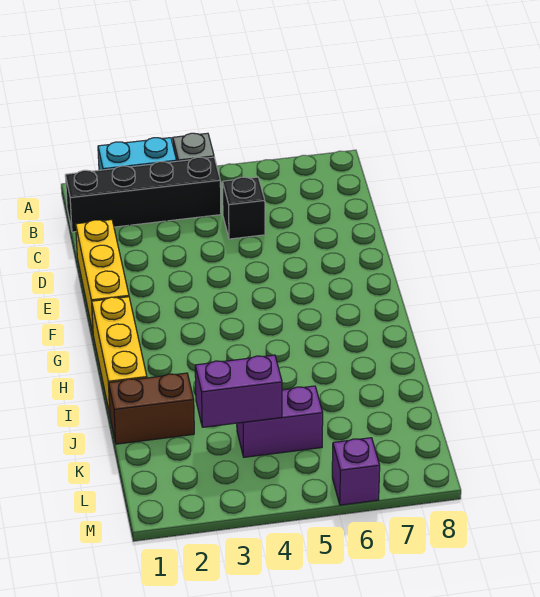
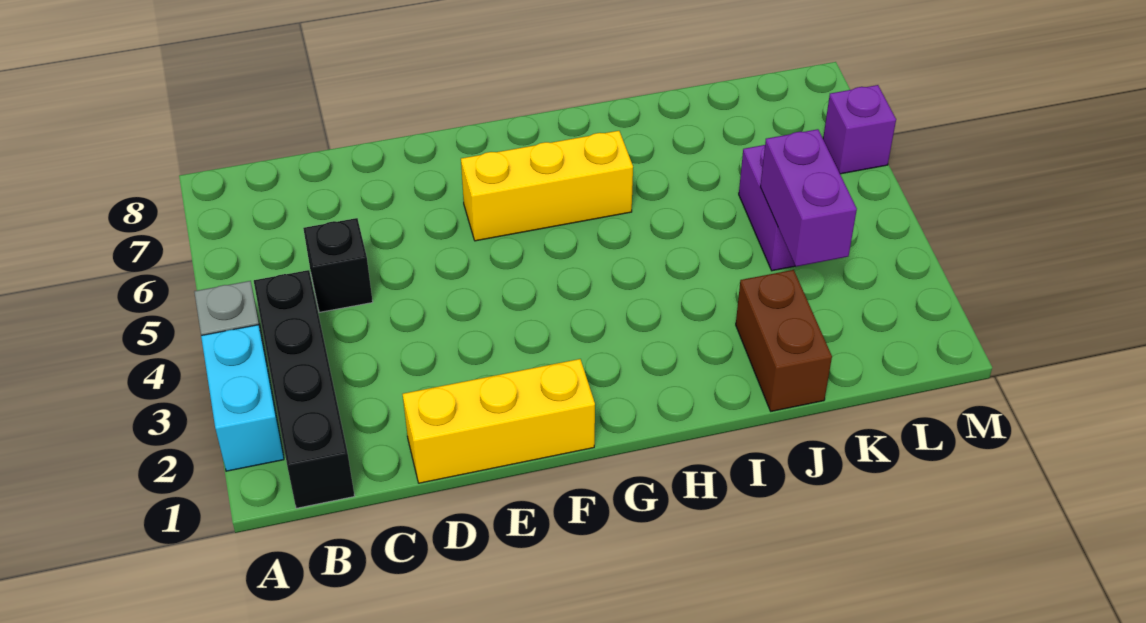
yellow brick G1:I1 level 1 -> yellow brick F6:H6 level 1

